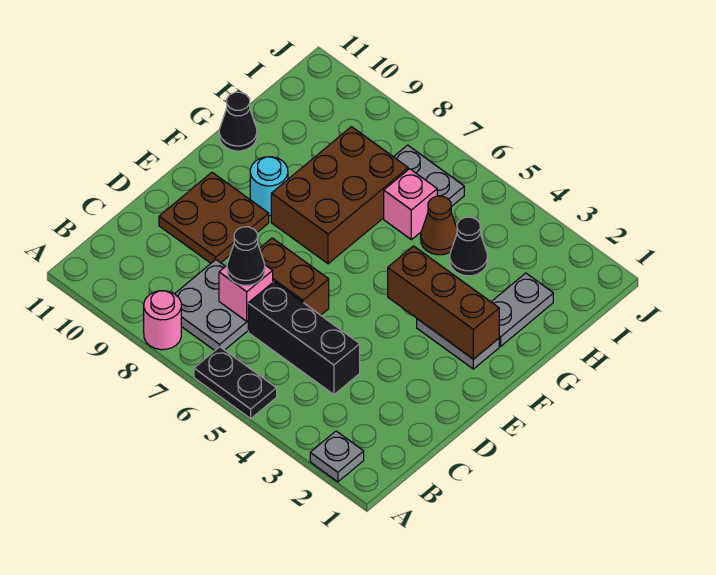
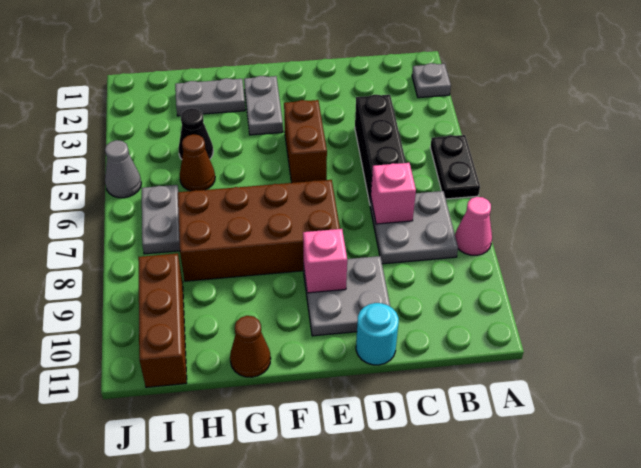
pink round brick A8 level 1 -> pink cone A8 level 1
black cone C7 level 3 -> none
brown brick D6:D7 level 1 -> brown brick E4:E5 level 1
brown plate D9:E10 level 1 -> grey plate D9:E10 level 1
brown brick F2:F4 level 2 -> brown brick I9:I11 level 1
brown brick F7:H8 level 1 -> brown brick E7:H8 level 1
cyan round brick F9 level 1 -> cyan round brick D11 level 1
black cone G11 level 1 -> brown cone G11 level 1
pink brick H6 level 1 -> pink brick E9 level 2
none -> grey cone J5 level 1

